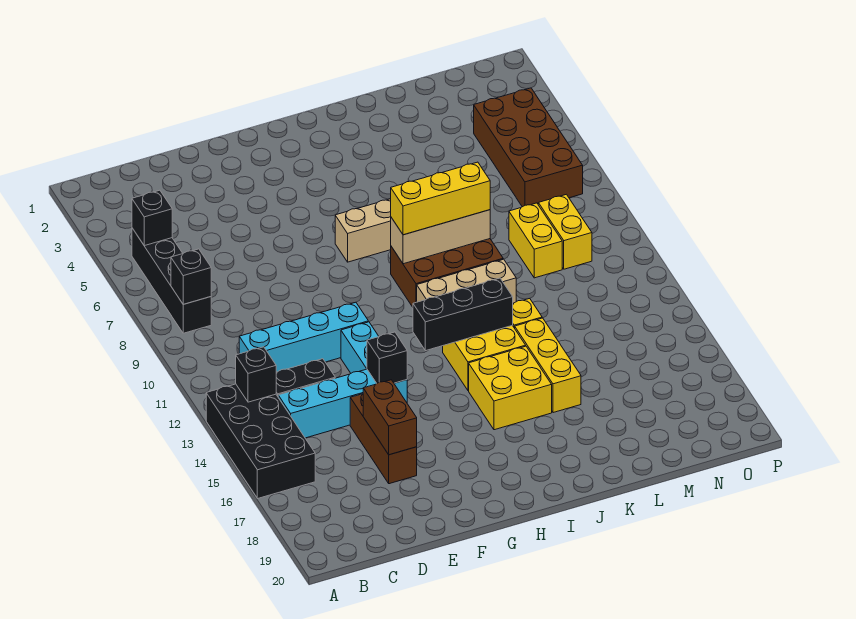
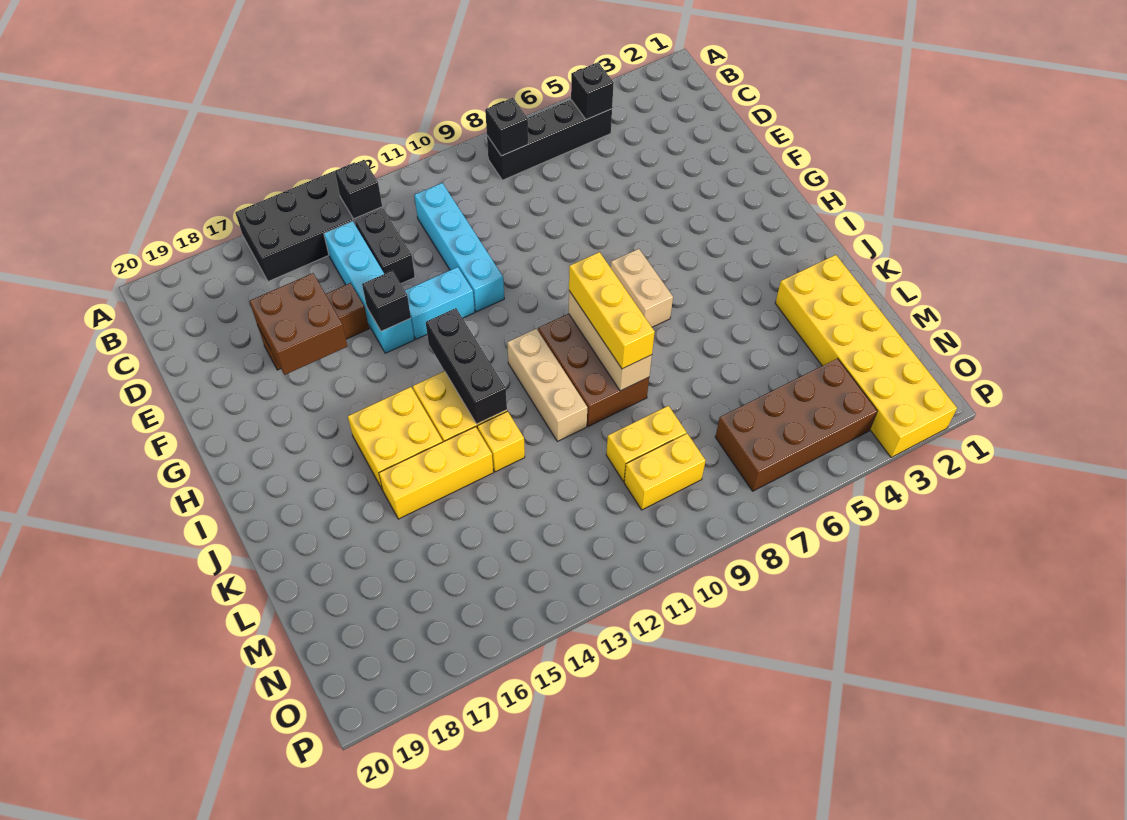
brown brick E16:E17 level 2 -> brown brick E16:F17 level 2
none -> yellow brick K2:P3 level 1

